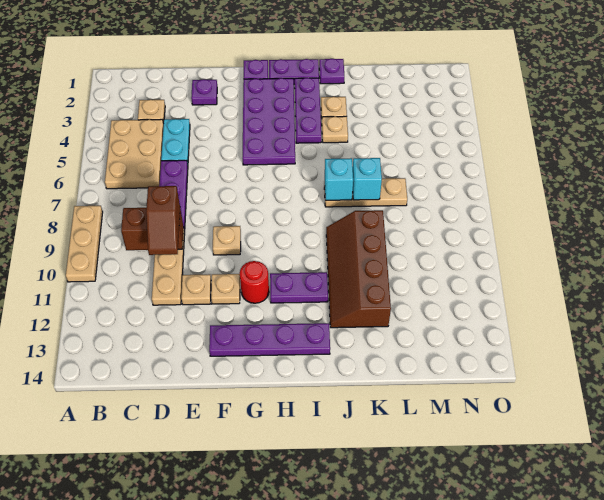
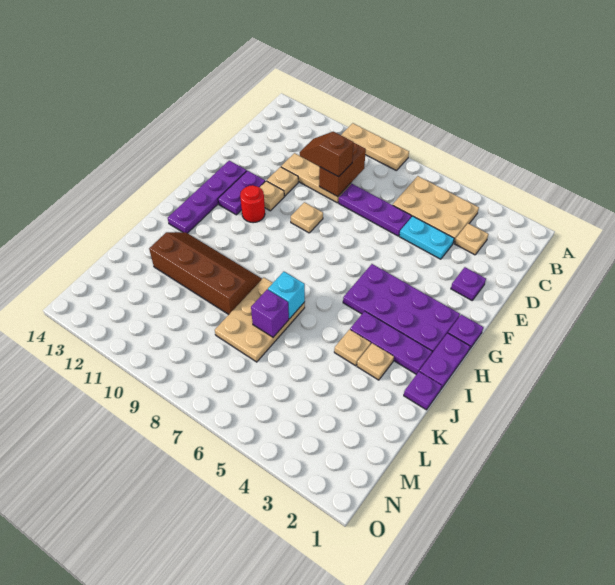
purple plate H11:I11 level 1 -> purple plate F12:G12 level 1
tan plate J7:L7 level 1 -> tan plate J7:L8 level 1
cyan brick K7 level 2 -> purple brick K7 level 2

